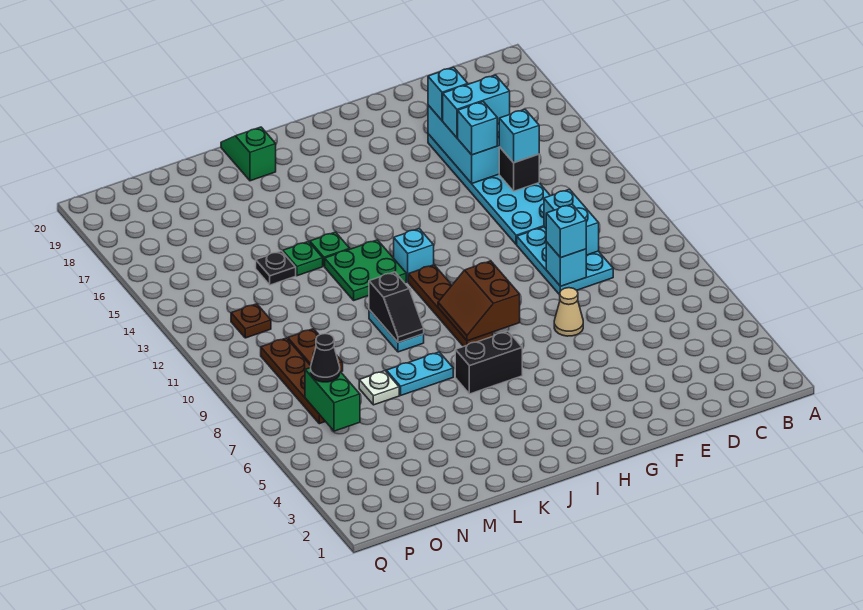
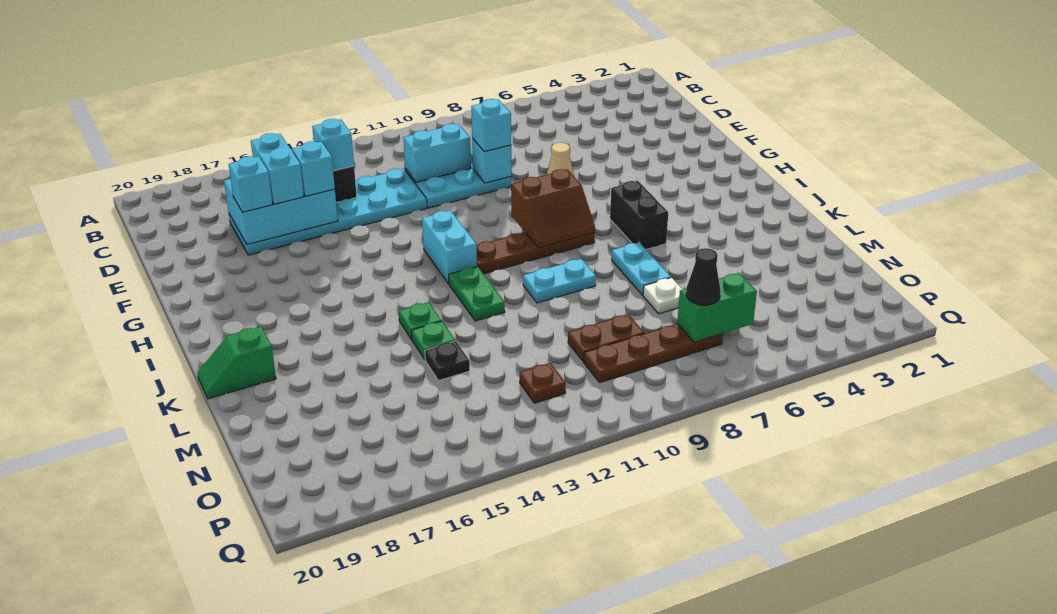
cyan brick I12 level 1 -> cyan brick H12:I12 level 1
green plate J12:K13 level 1 -> green plate J12:K12 level 1
black slope K9:K10 level 2 top 10 -> none

